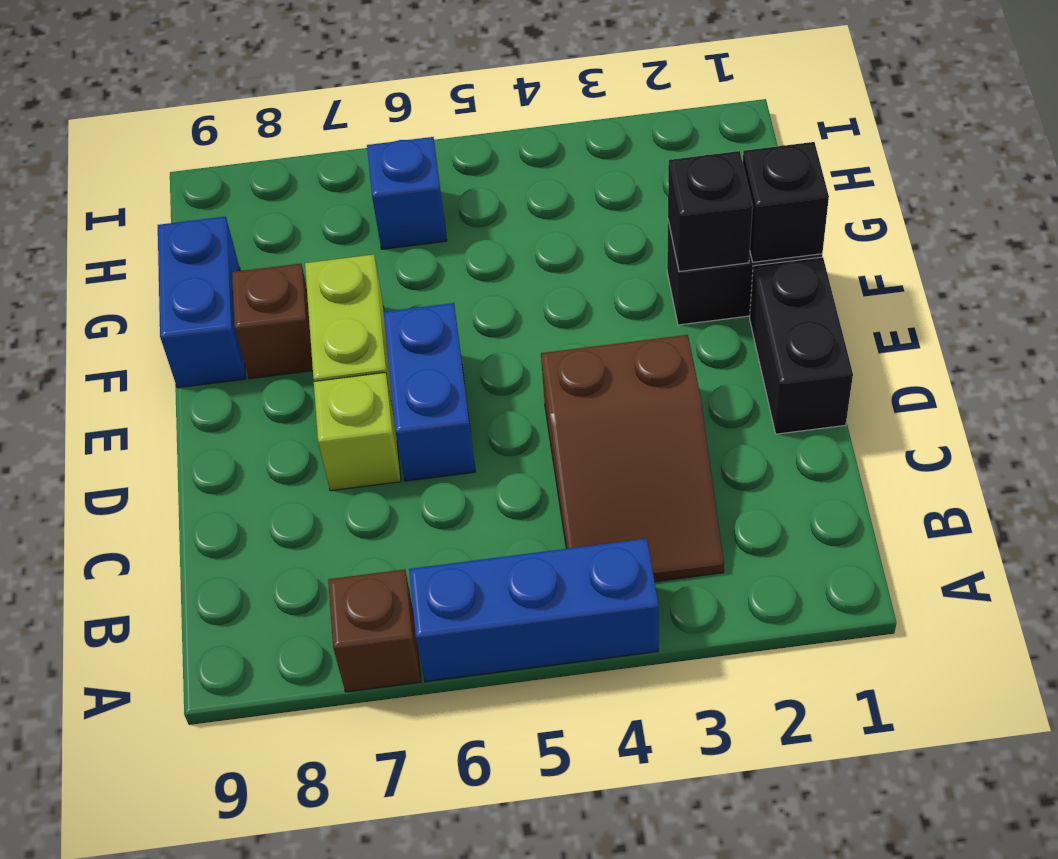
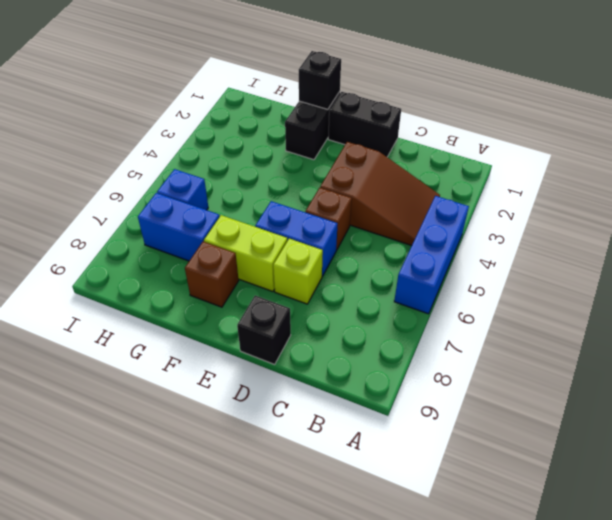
brown brick A7 level 1 -> brown brick D5 level 1
black brick F2 level 2 -> black brick D9 level 1
blue brick F9:G9 level 1 -> blue brick G7:H7 level 1

